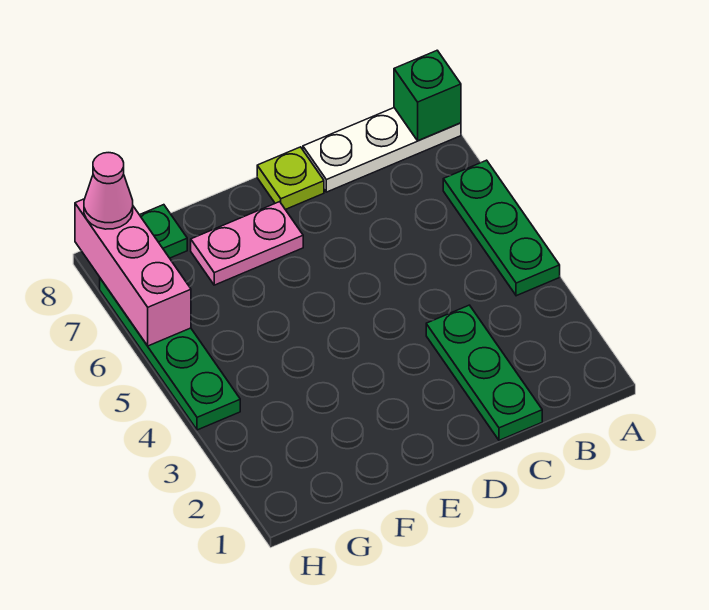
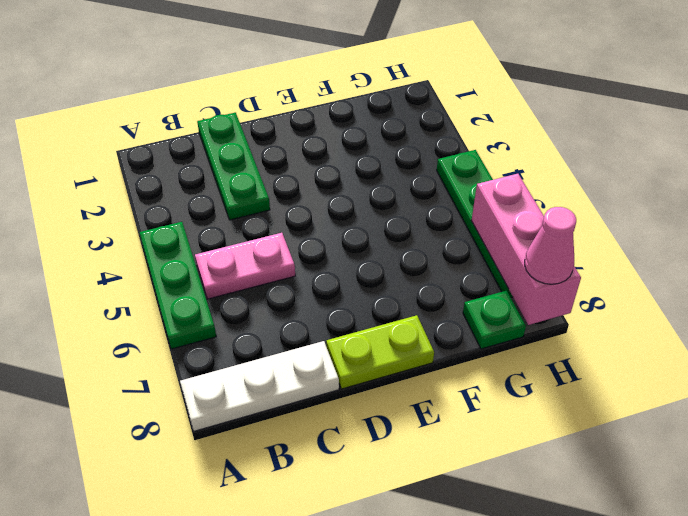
green brick A8 level 2 -> none
lime plate D8 level 1 -> lime plate D8:E8 level 1
pink plate E7:F7 level 1 -> pink plate B5:C5 level 1

